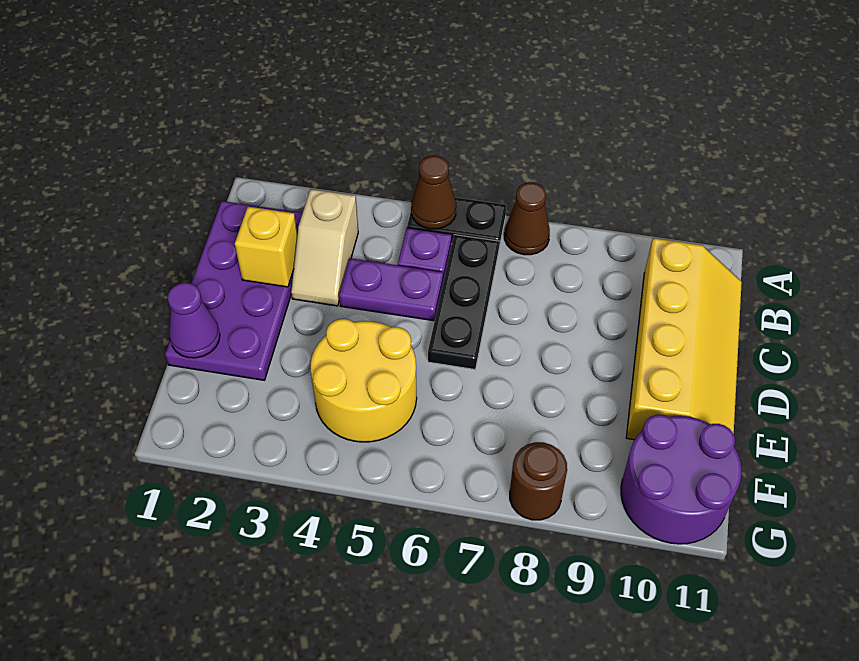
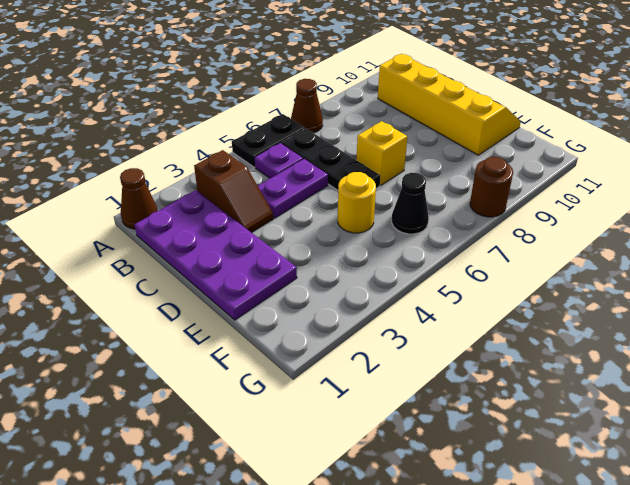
brown cone A5 level 2 -> brown cone A1 level 1
tan slope B3:C3 level 1 top B -> brown slope B3:C3 level 1 top B
yellow brick C2 level 2 -> yellow brick D7 level 1
purple cone E1 level 2 -> none
yellow round brick E4:F5 level 1 -> yellow round brick E5 level 1
none -> black cone F6 level 1
purple round brick F10:G11 level 1 -> none

